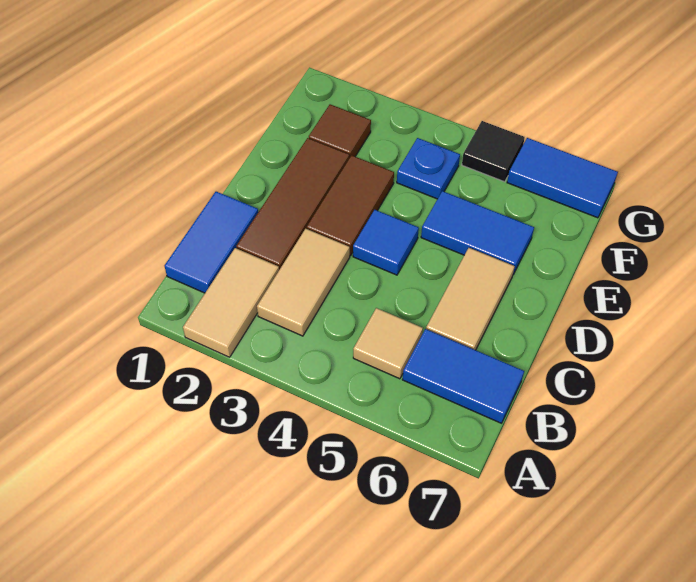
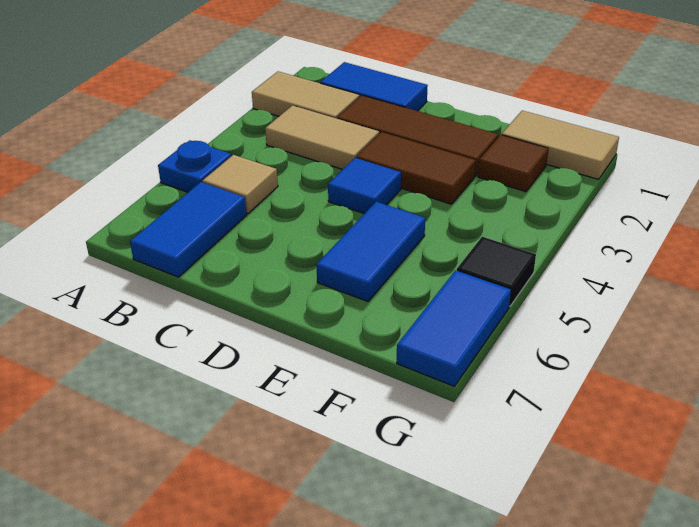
tan tile C6:D6 level 1 -> tan tile F1:G1 level 1
blue plate F4 level 1 -> blue plate A5 level 1

